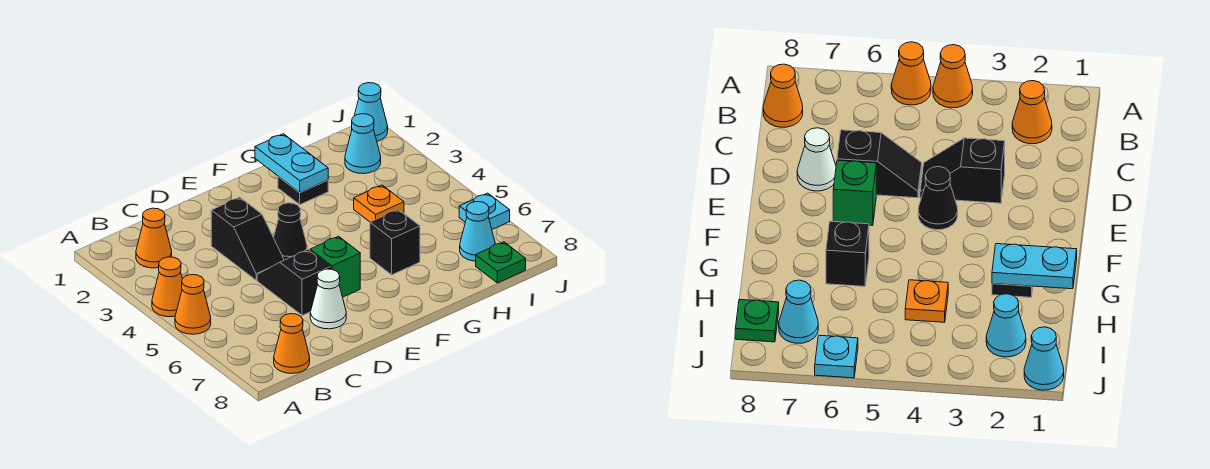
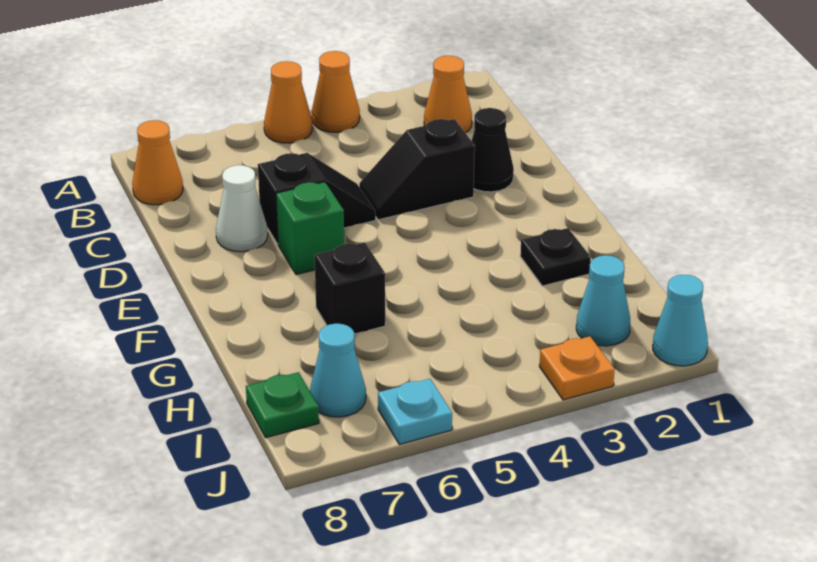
black cone E4 level 1 -> black cone D2 level 1
cyan plate G1:G2 level 2 -> none
orange plate H4 level 1 -> orange plate J3 level 1

